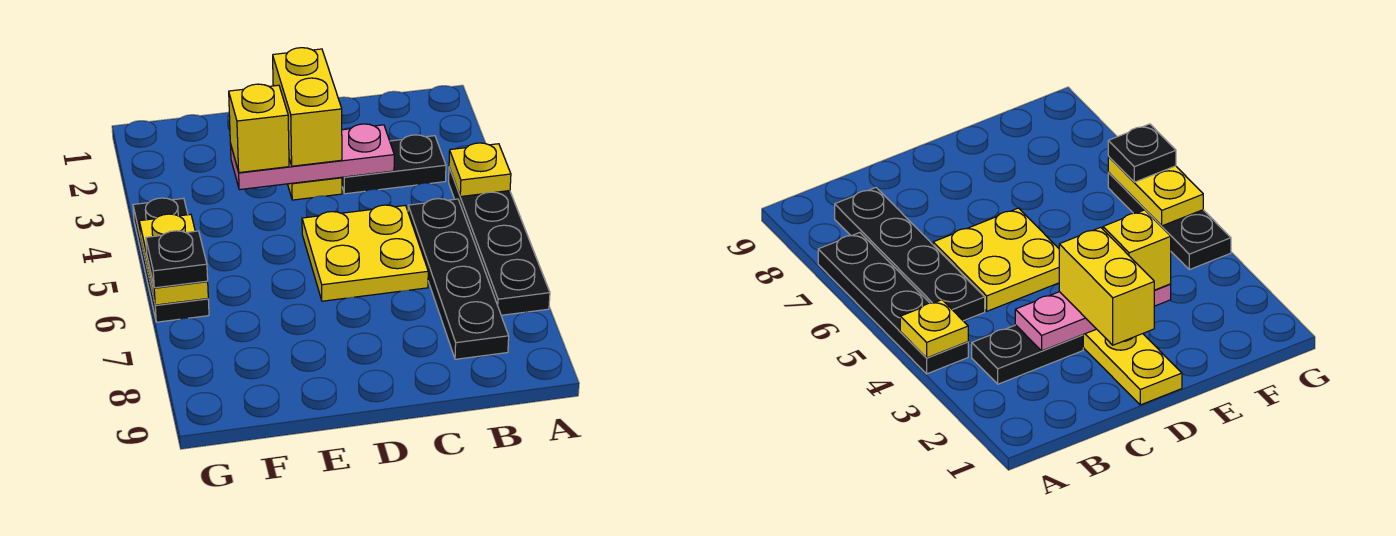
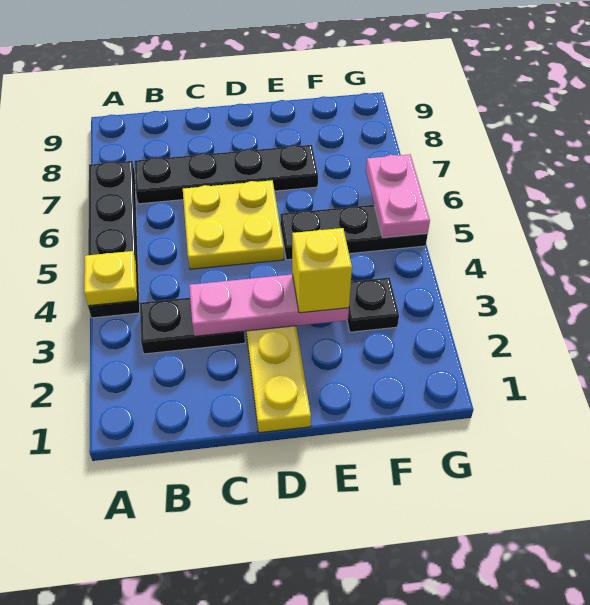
black plate B5:B8 level 1 -> black plate B7:E7 level 1
yellow brick D2:D3 level 3 -> none
black plate G4:G6 level 1 -> black plate E5:G5 level 1
yellow plate G5:G6 level 2 -> pink plate G5:G6 level 2
black plate G6 level 3 -> black plate F3 level 1

